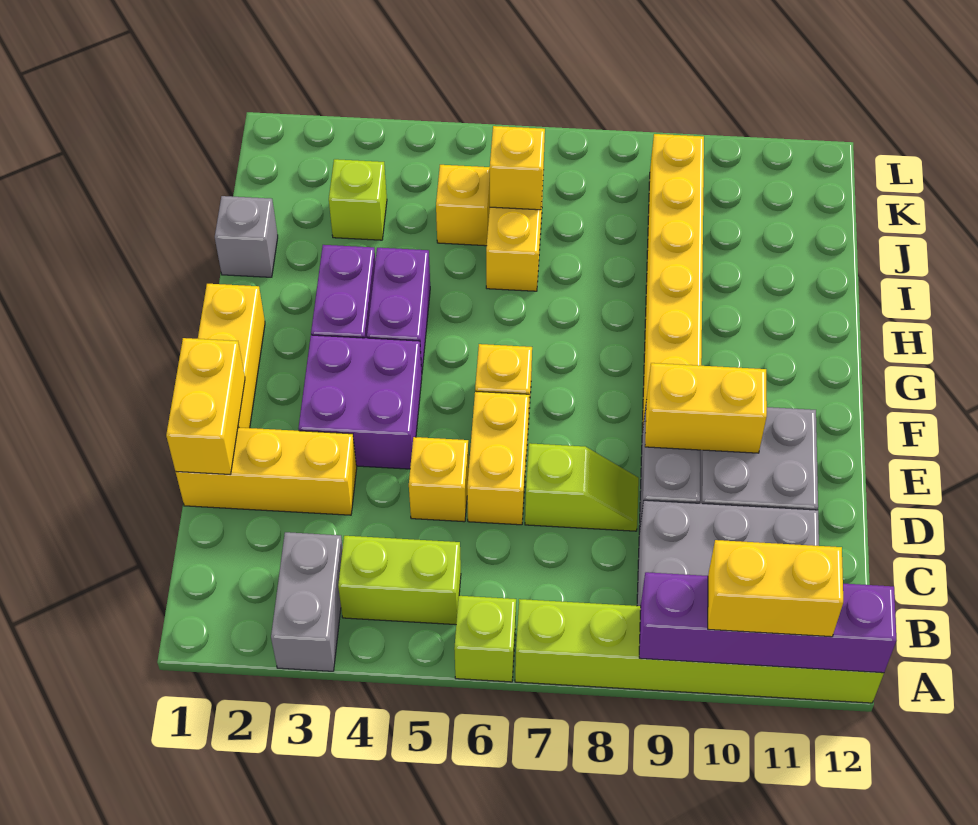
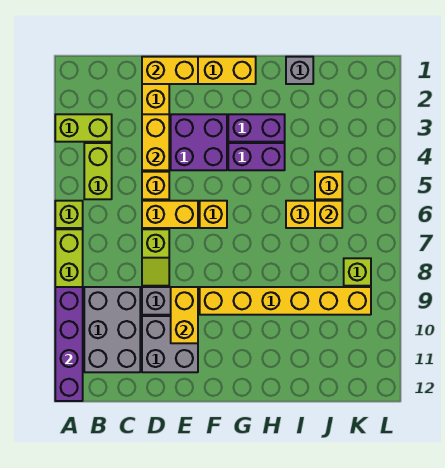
grey brick A3:B3 level 1 -> lime brick A3:B3 level 1
yellow brick A10:A11 level 3 -> yellow brick D3:D4 level 2
lime brick J3 level 1 -> lime brick K8 level 1

